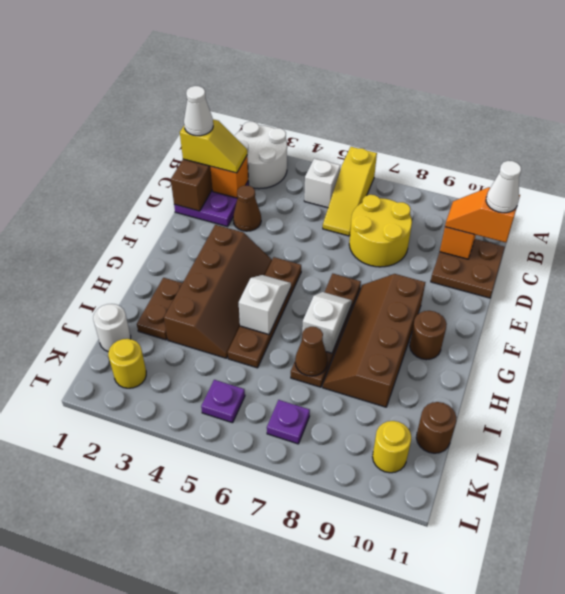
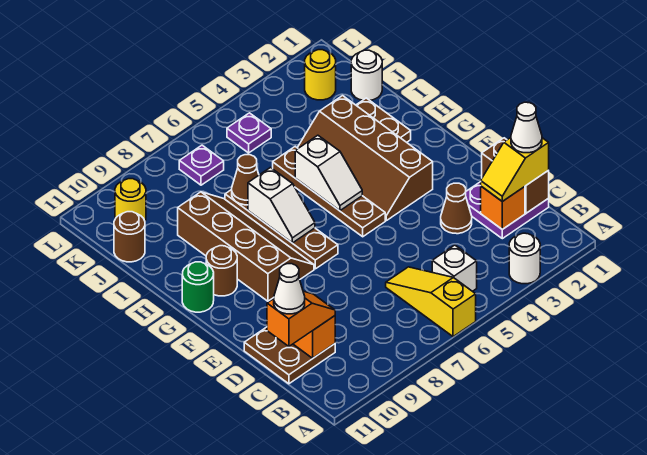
white round brick A2:B3 level 1 -> white round brick A3 level 1
yellow round brick C7:D8 level 1 -> none
none -> green round brick G11 level 1

